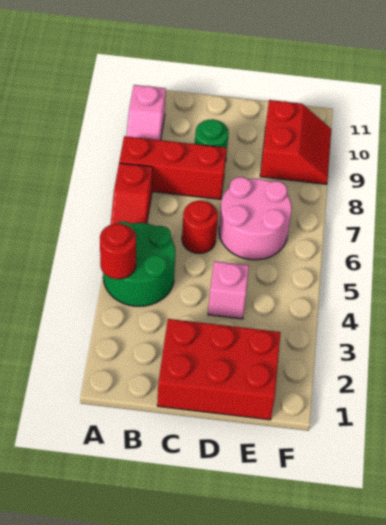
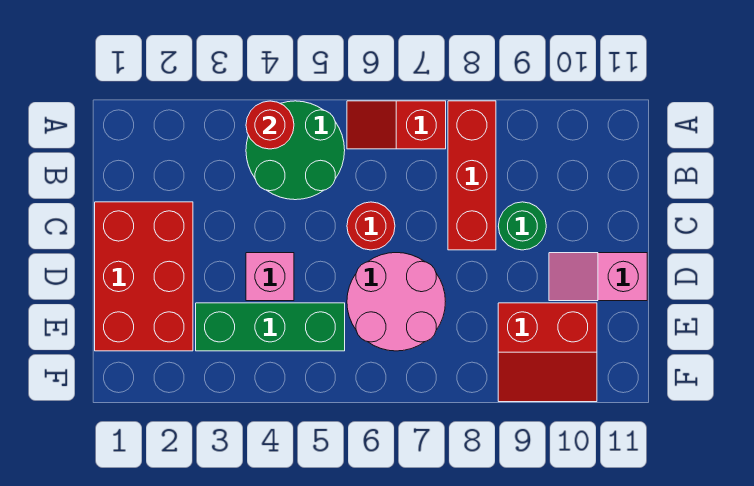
pink slope A9:A10 level 1 top 10 -> pink slope D10:D11 level 1 top 11
none -> green brick E3:E5 level 1

